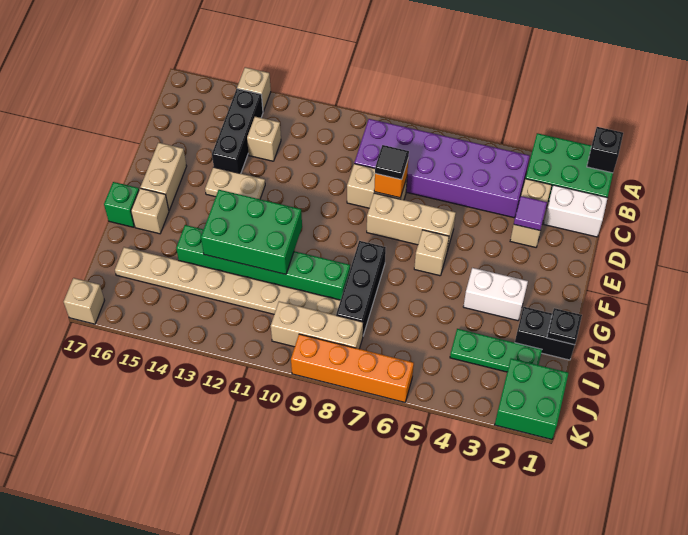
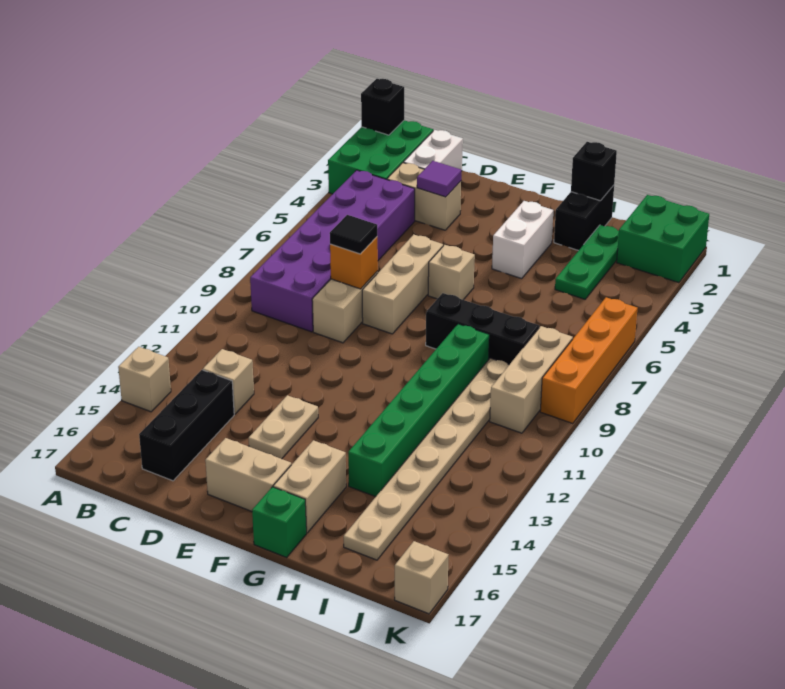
black brick B14:D14 level 1 -> black brick C14:C16 level 1
green brick G11:H13 level 2 -> none
tan brick G16 level 1 -> tan brick G15:G16 level 1
black plate H1 level 2 -> black brick H1 level 2

